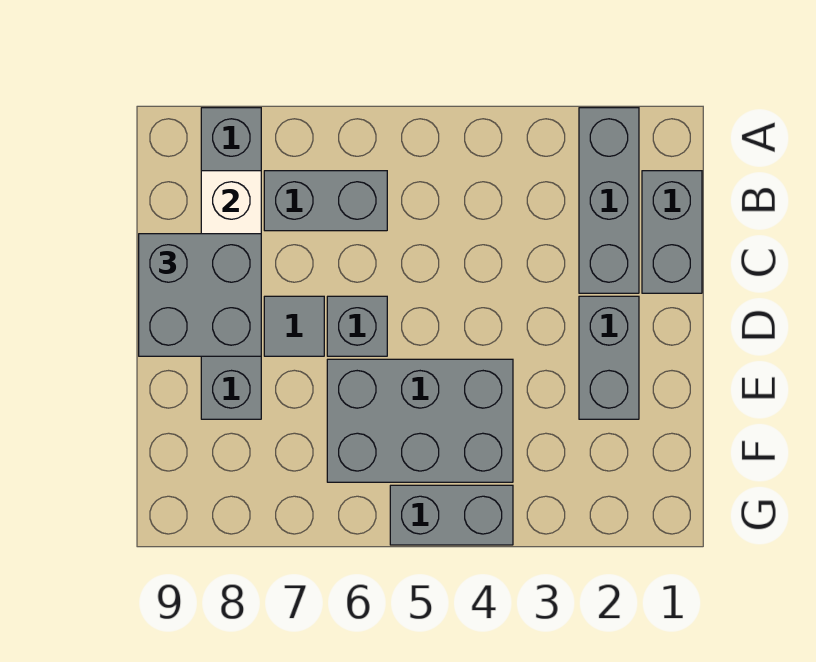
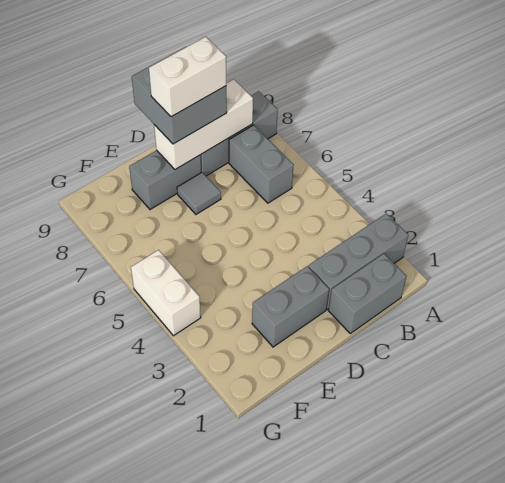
none -> white brick C8:D8 level 4
grey brick D6 level 1 -> none
grey brick E4:F6 level 1 -> none
grey brick G4:G5 level 1 -> white brick G4:G5 level 1

